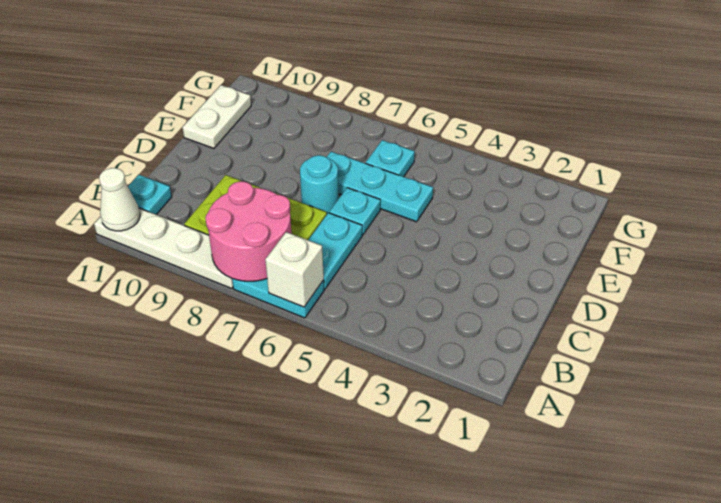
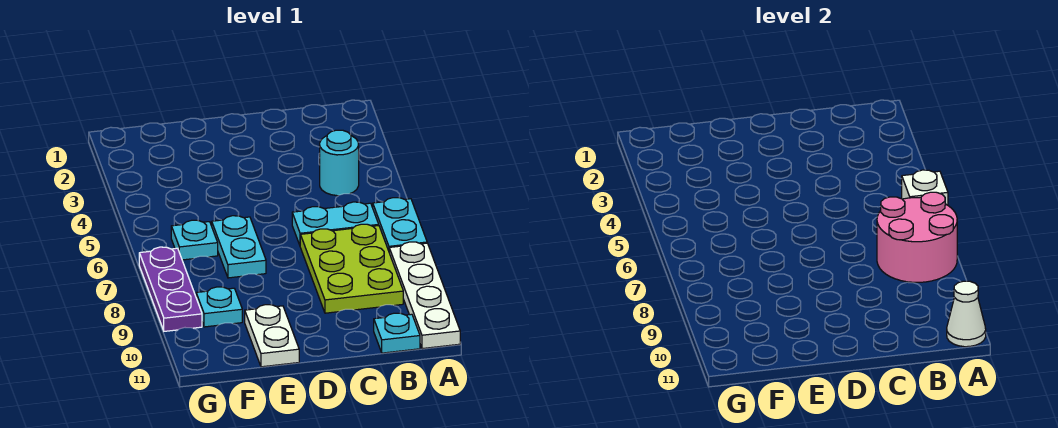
cyan plate D6 level 1 -> cyan plate F9 level 1
cyan round brick D7 level 1 -> cyan round brick B4 level 1
cyan plate E5:E7 level 1 -> cyan plate E6:E7 level 1
white plate E11:F11 level 1 -> white plate E10:E11 level 1
none -> purple plate G7:G9 level 1

